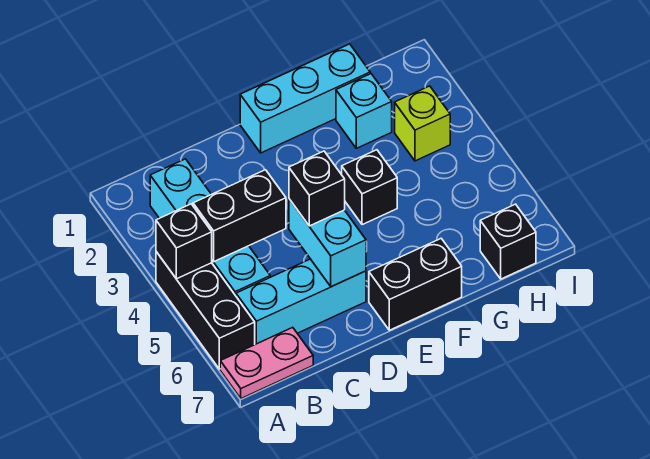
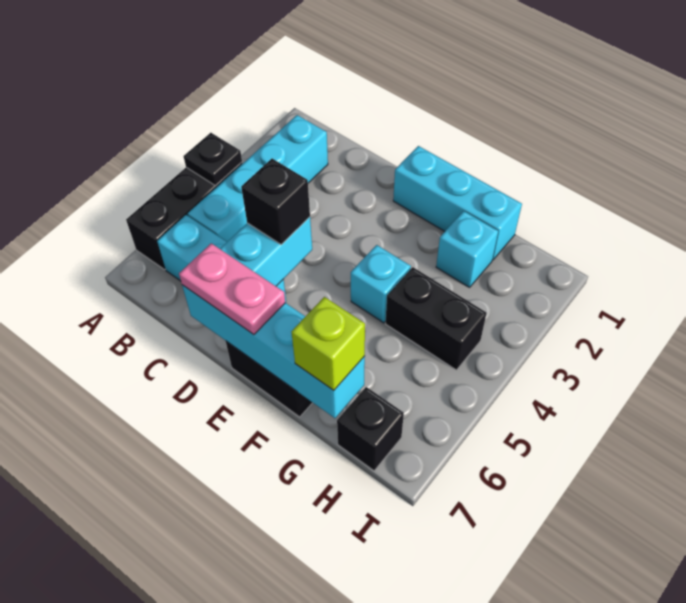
black brick A4 level 2 -> black plate A4 level 2
pink plate A7:B7 level 1 -> pink plate D7:E7 level 3
black brick B4:C4 level 2 -> black brick G4:H4 level 1
none -> cyan brick D7:G7 level 2
black brick F4 level 1 -> cyan brick F4 level 1
lime brick H3 level 1 -> lime brick G7 level 3

